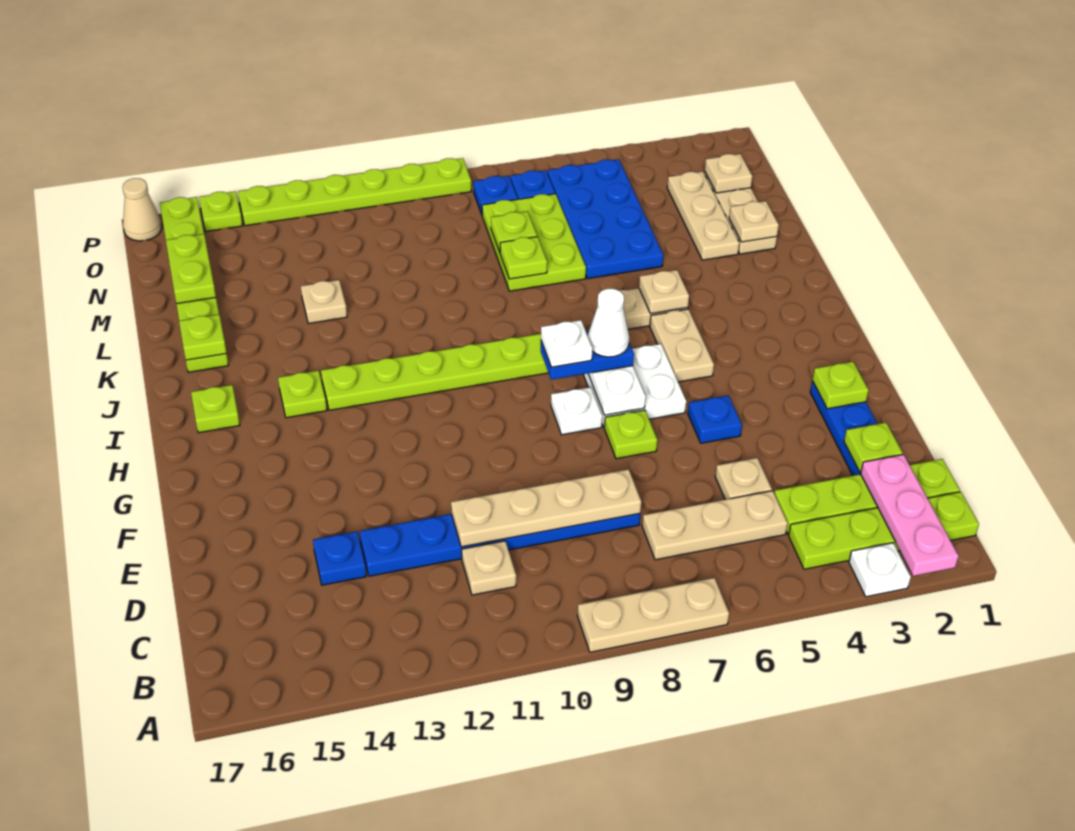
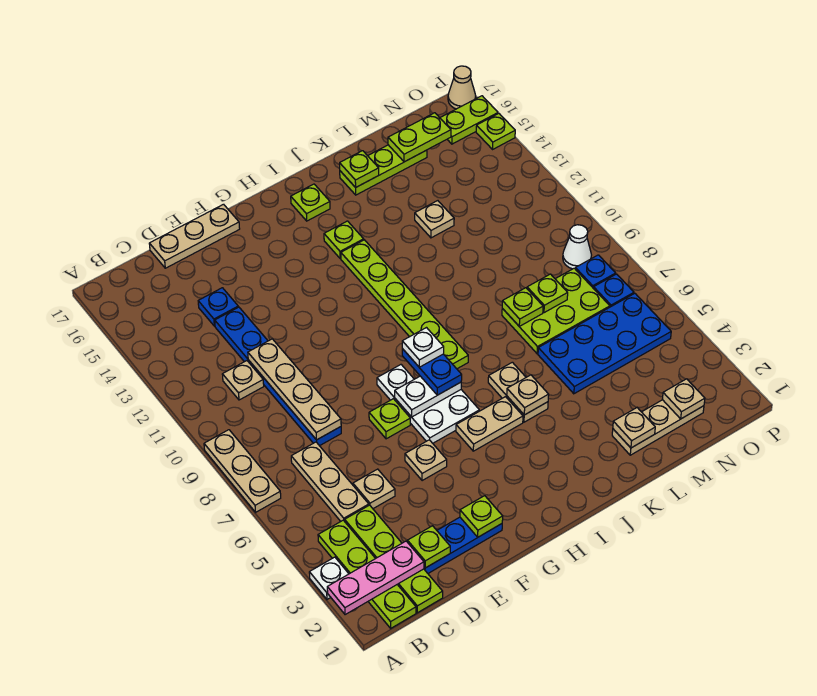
blue plate F5 level 1 -> tan plate F5 level 1
white cone H7 level 4 -> white cone O9 level 1
tan plate L3:N3 level 1 -> tan plate D17:F17 level 1
lime plate P9:P14 level 1 -> none

